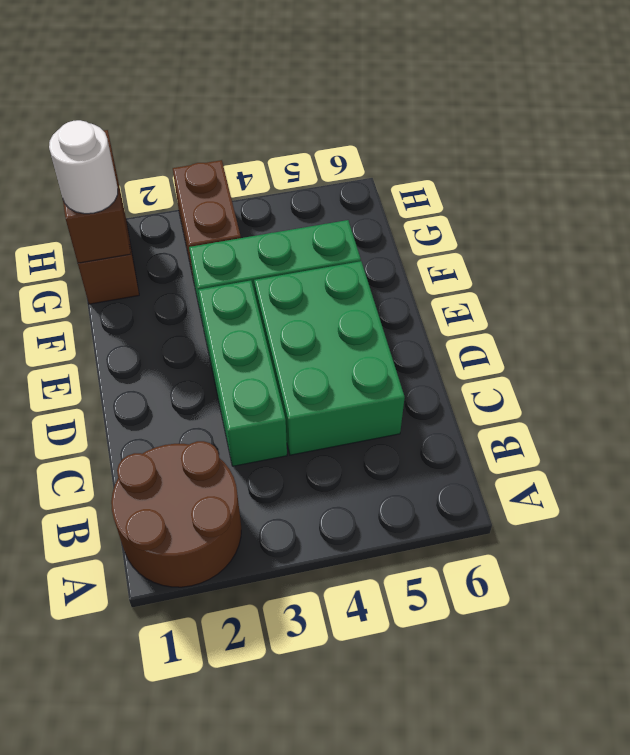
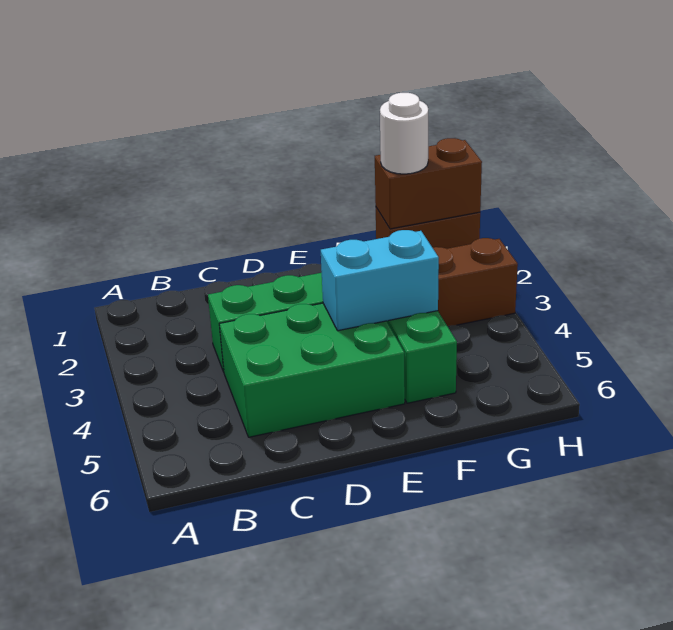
brown round brick A1:B2 level 1 -> none
none -> cyan brick E4:F4 level 2

